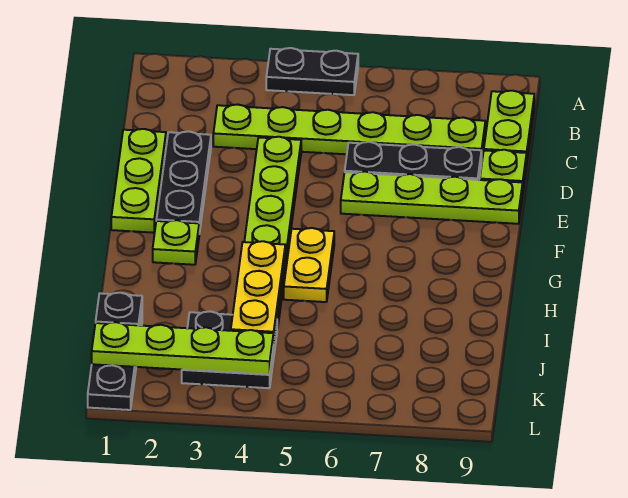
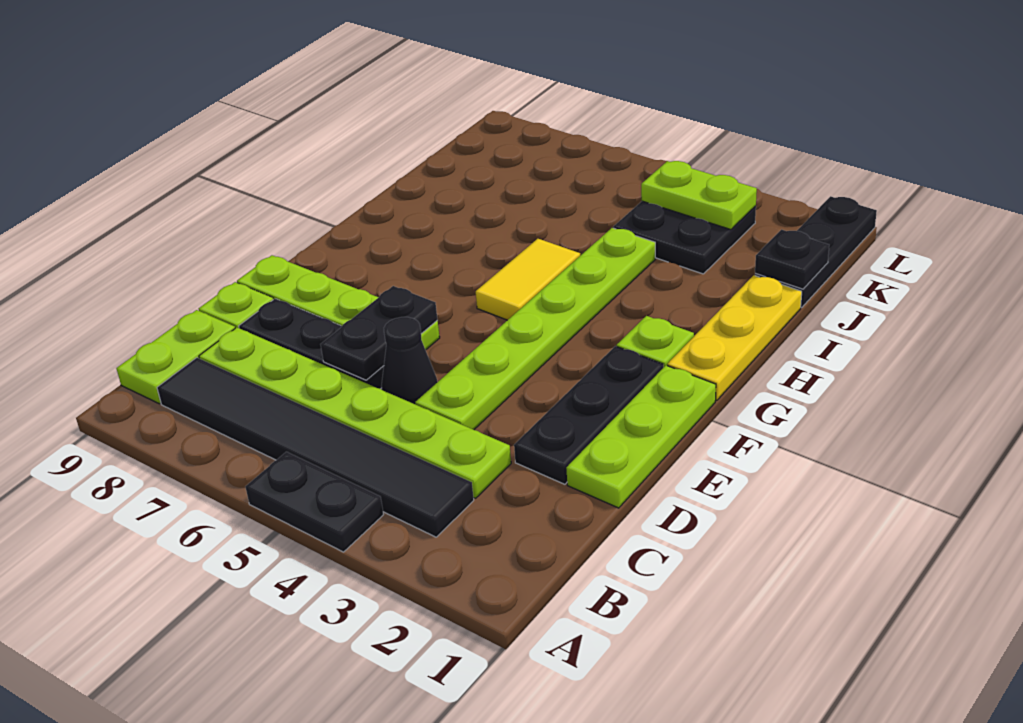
none -> black tile B3:B8 level 1
none -> black cone D5 level 1
none -> black plate D6:E6 level 2
yellow plate G5:H5 level 1 -> yellow tile G5:H5 level 1
yellow plate H4:J4 level 2 -> yellow plate G1:I1 level 1
lime plate K1:K4 level 2 -> lime plate K3:K4 level 2

